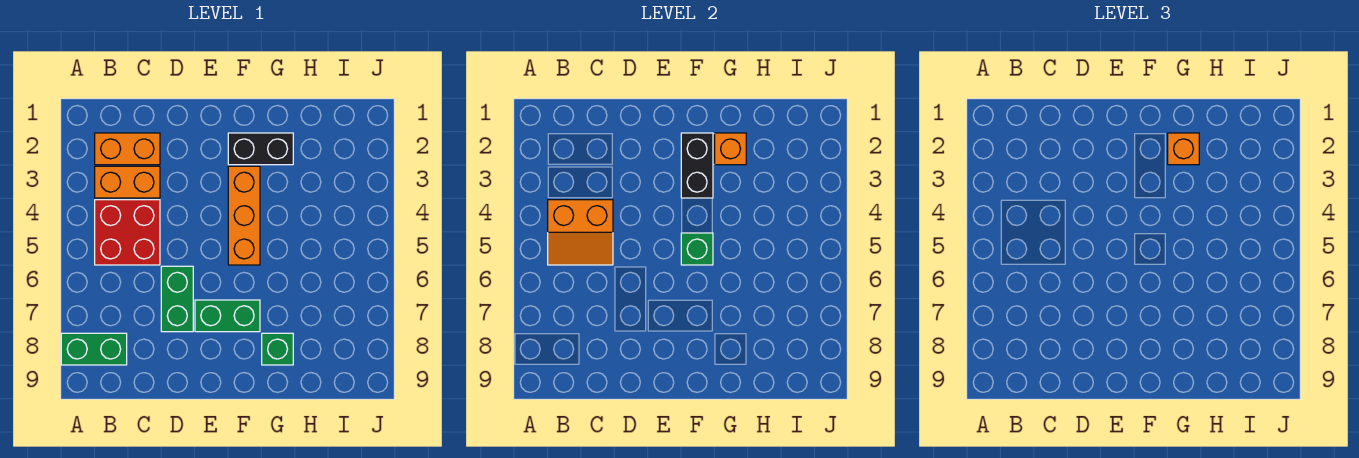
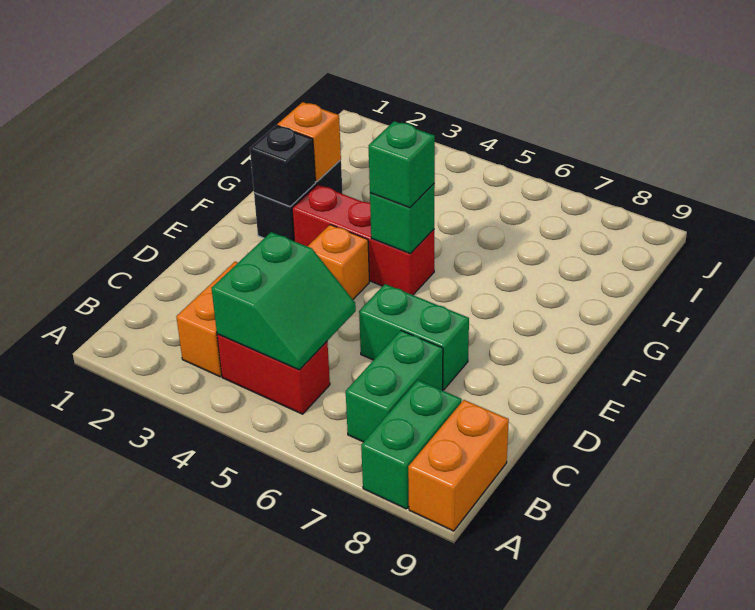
orange brick B2:C2 level 1 -> orange brick A9:B9 level 1
red brick B4:C5 level 1 -> red brick B4:B5 level 1
orange slope B4:C5 level 2 top 4 -> green slope B4:C5 level 2 top 4
green brick E7:F7 level 1 -> green brick B7:C7 level 1
black brick F2:F3 level 2 -> black brick F2 level 2
orange brick F3:F5 level 1 -> red brick F3:F5 level 1
orange brick G2 level 3 -> orange brick E4 level 1
green brick G8 level 1 -> green brick F5 level 3

